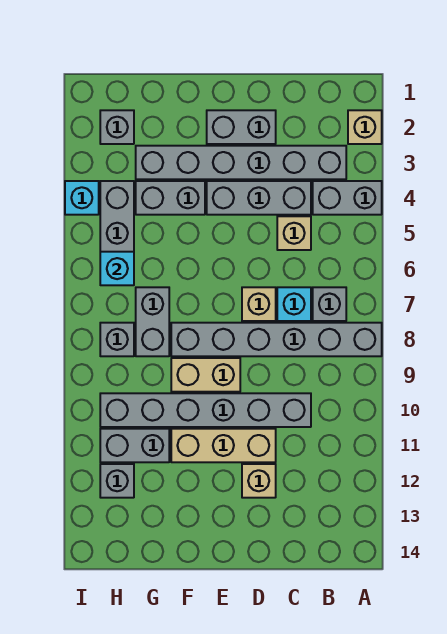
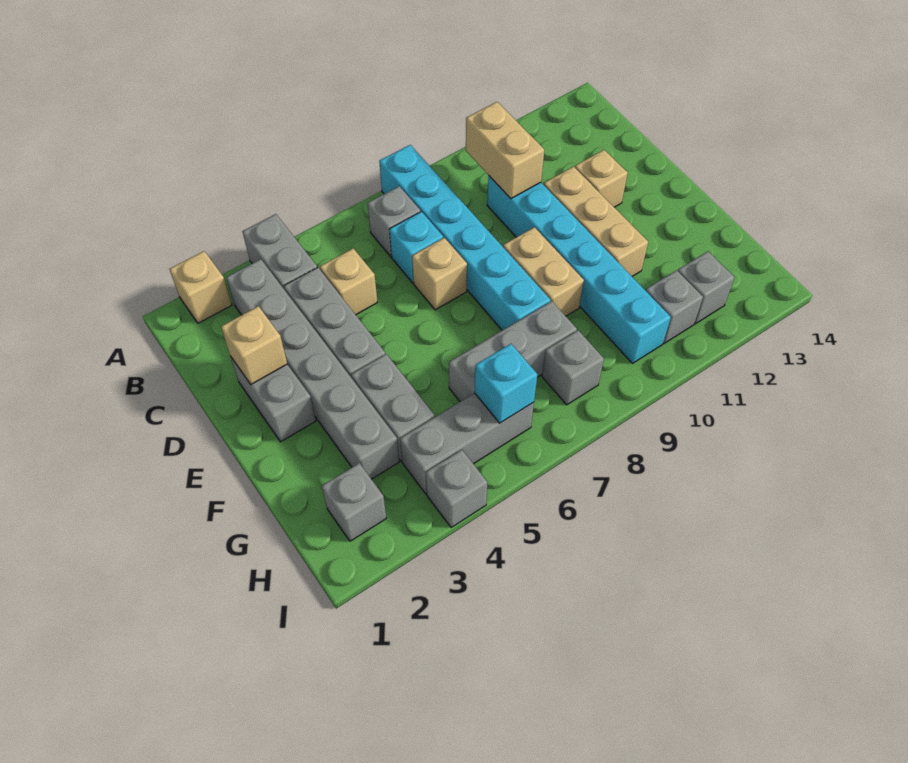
grey brick A8:F8 level 1 -> cyan brick A8:F8 level 1
none -> tan brick B10:C10 level 2
grey brick C10:H10 level 1 -> cyan brick C10:H10 level 1
none -> tan brick D2 level 2
grey brick G7:G8 level 1 -> grey brick G6:G8 level 1
grey brick G11:H11 level 1 -> grey brick H11 level 1
cyan brick I4 level 1 -> grey brick I4 level 1

